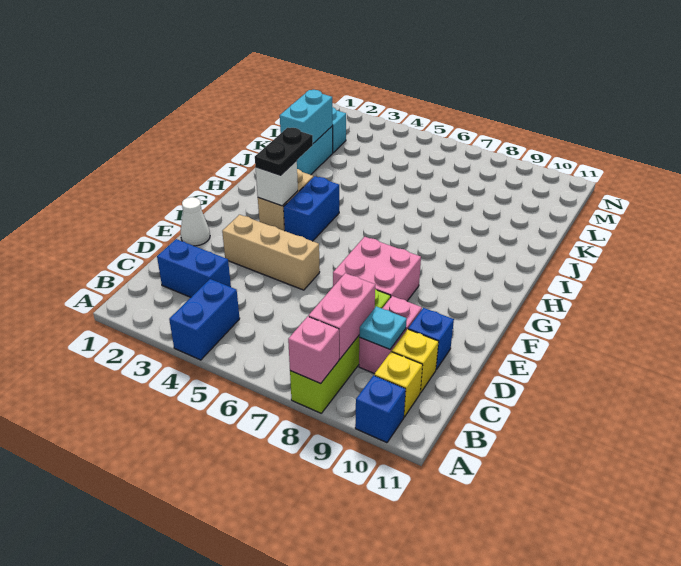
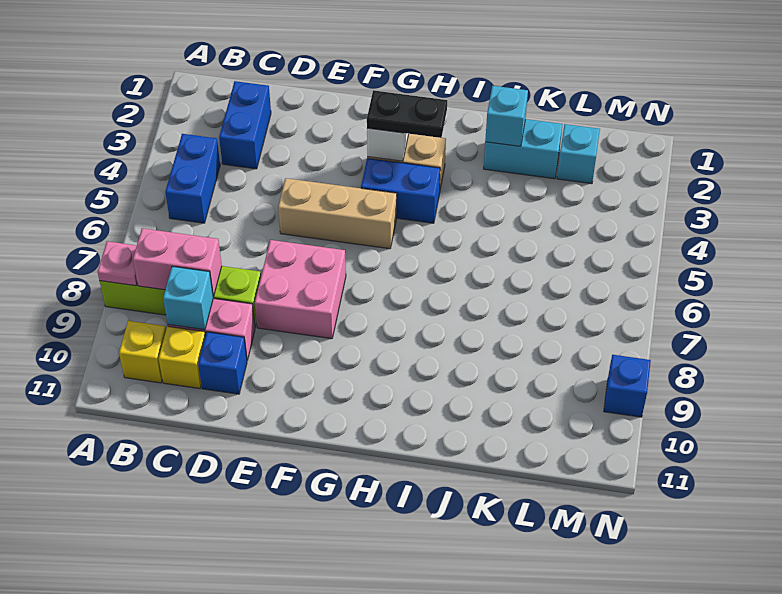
blue brick A4:B4 level 1 -> blue brick B4:B5 level 1
pink brick A8 level 2 -> pink plate A8 level 2
blue brick A10 level 1 -> blue brick N9 level 1
cyan plate C9 level 2 -> cyan brick C9 level 2
white cone E1 level 1 -> none
tan brick E3:E5 level 1 -> tan brick E5:G5 level 1
cyan brick J2:K2 level 2 -> cyan brick J2 level 2

